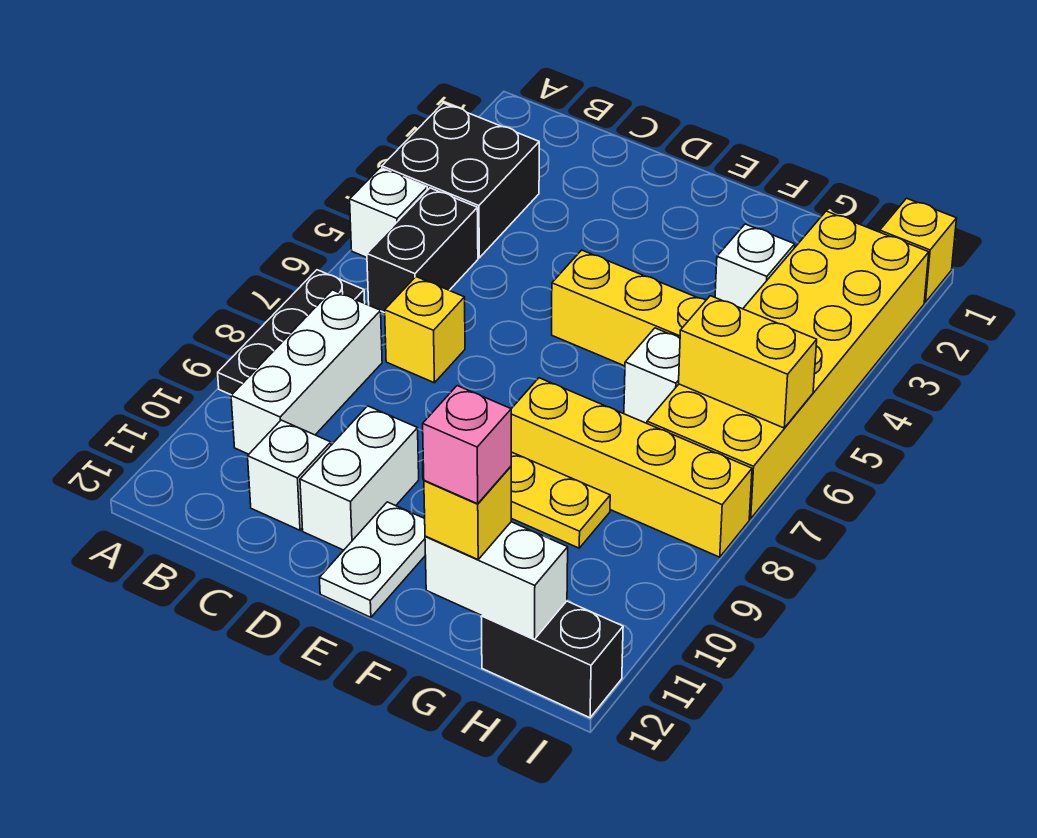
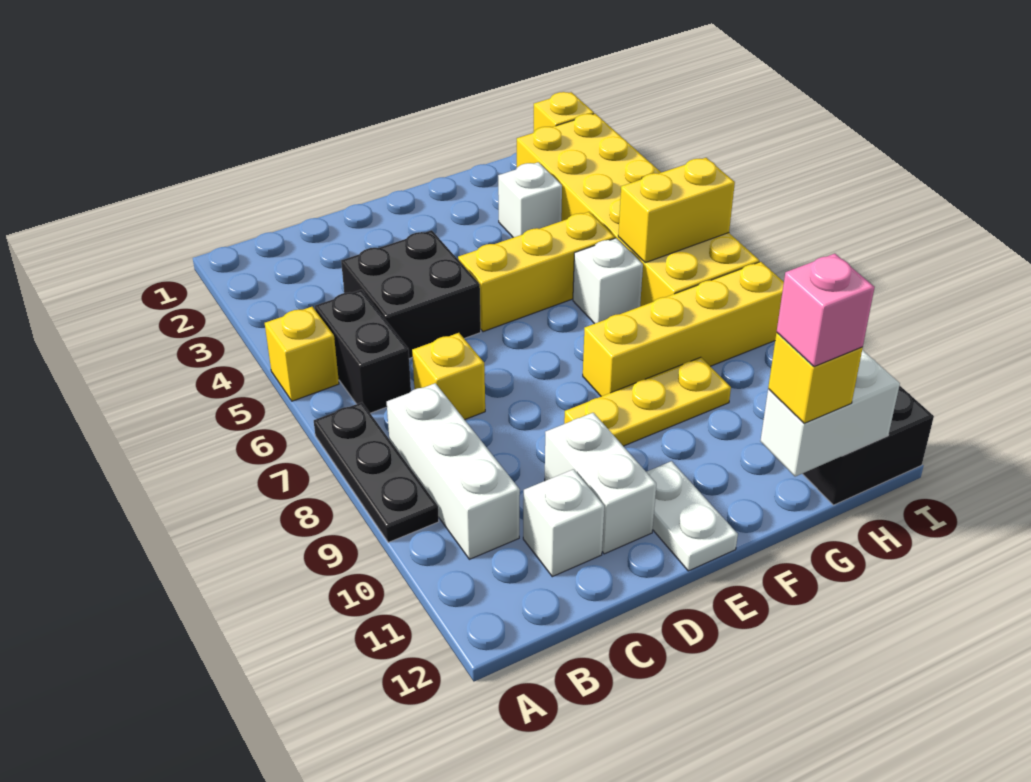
black brick A3:B4 level 1 -> black brick C4:D5 level 1
white brick A5 level 1 -> yellow brick A5 level 1

